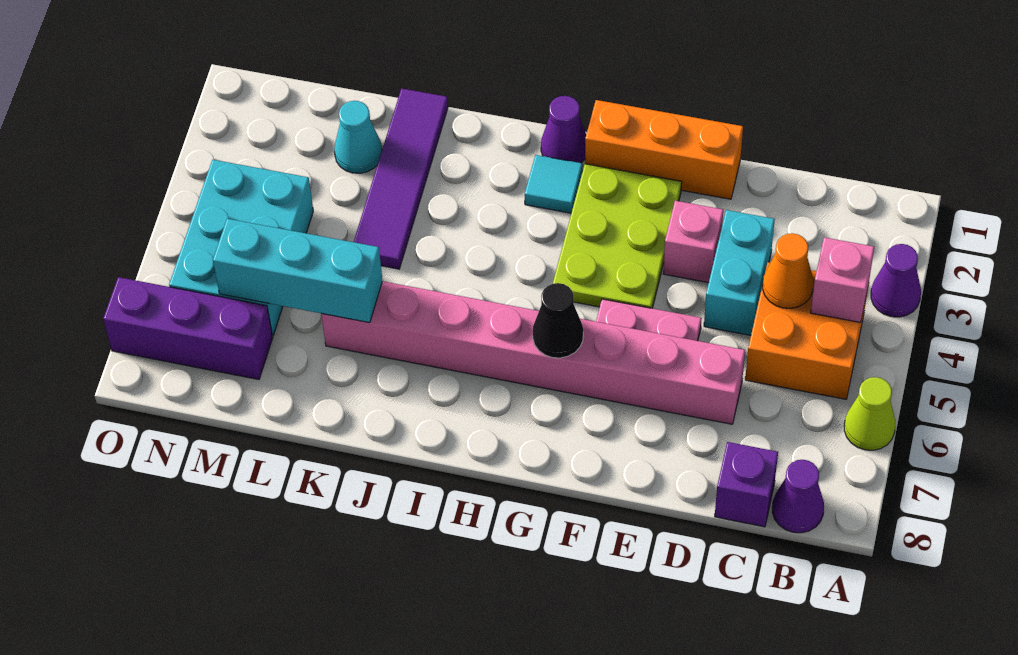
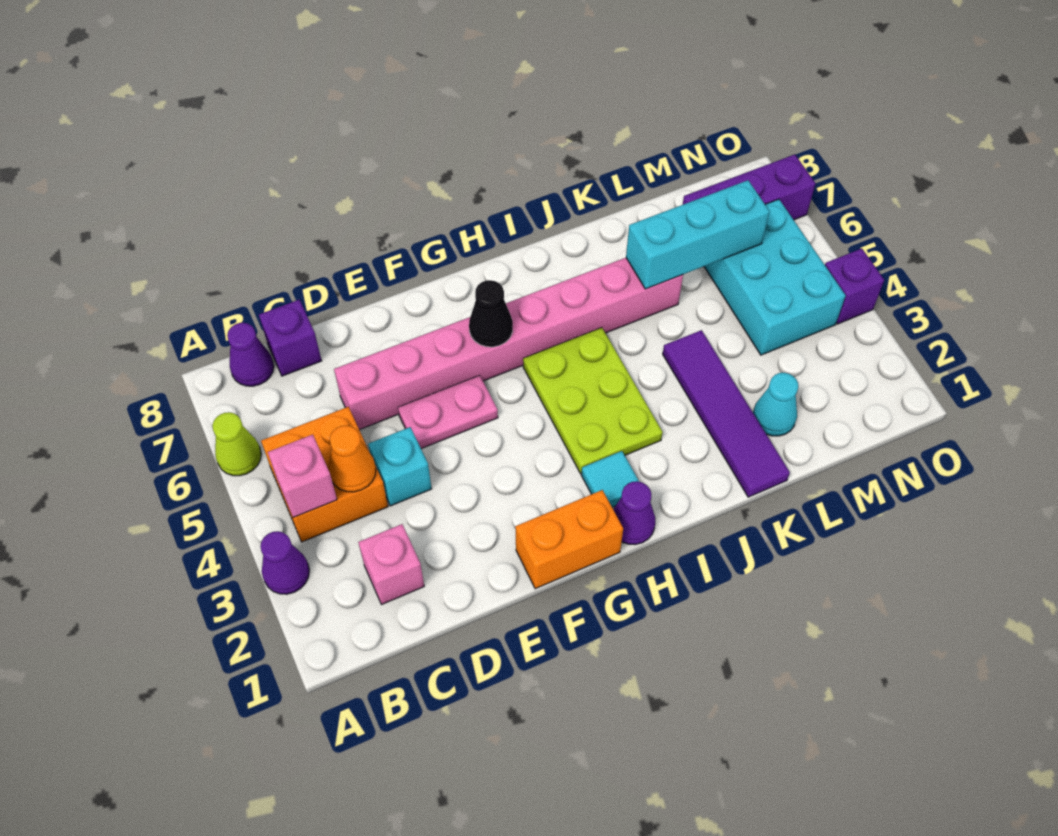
cyan brick D3:D4 level 1 -> cyan brick D4 level 1
orange brick E1:G1 level 1 -> orange brick F1:G1 level 1
pink brick E3 level 1 -> pink brick C2 level 1
lime plate F2:G4 level 1 -> lime plate H3:I5 level 1
none -> purple brick O4 level 1

